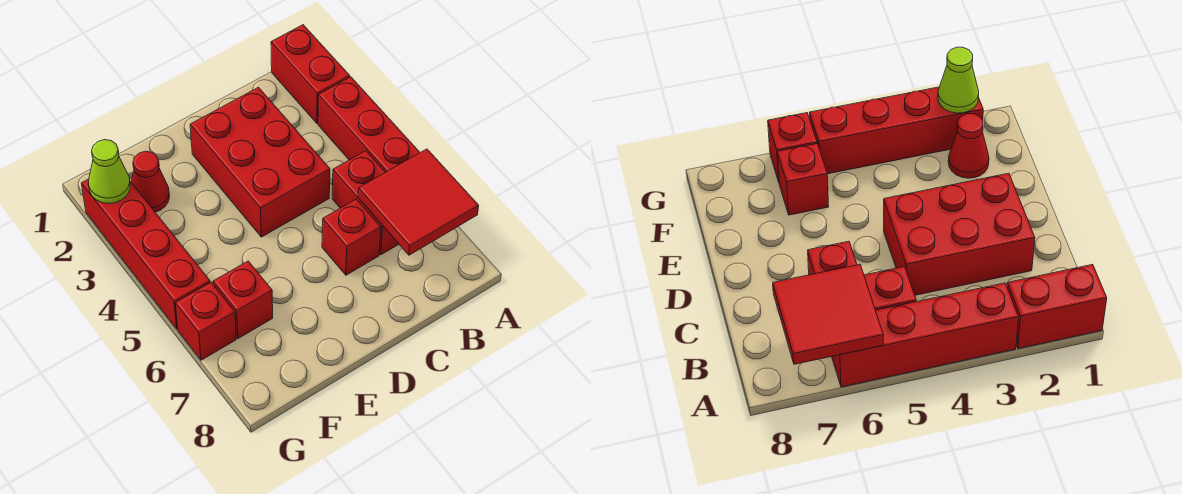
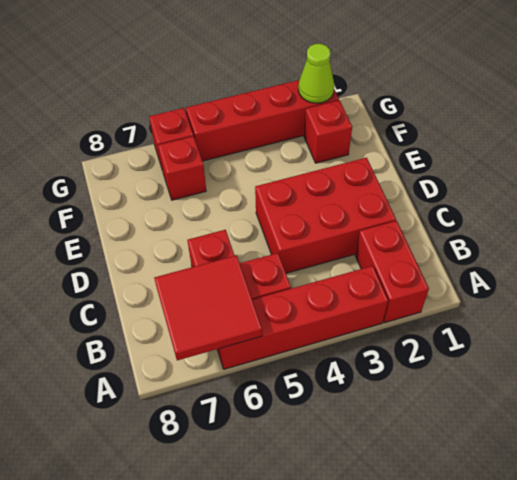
red brick A1:A2 level 1 -> red brick A2:B2 level 1
red cone F2 level 1 -> red brick F2 level 1

